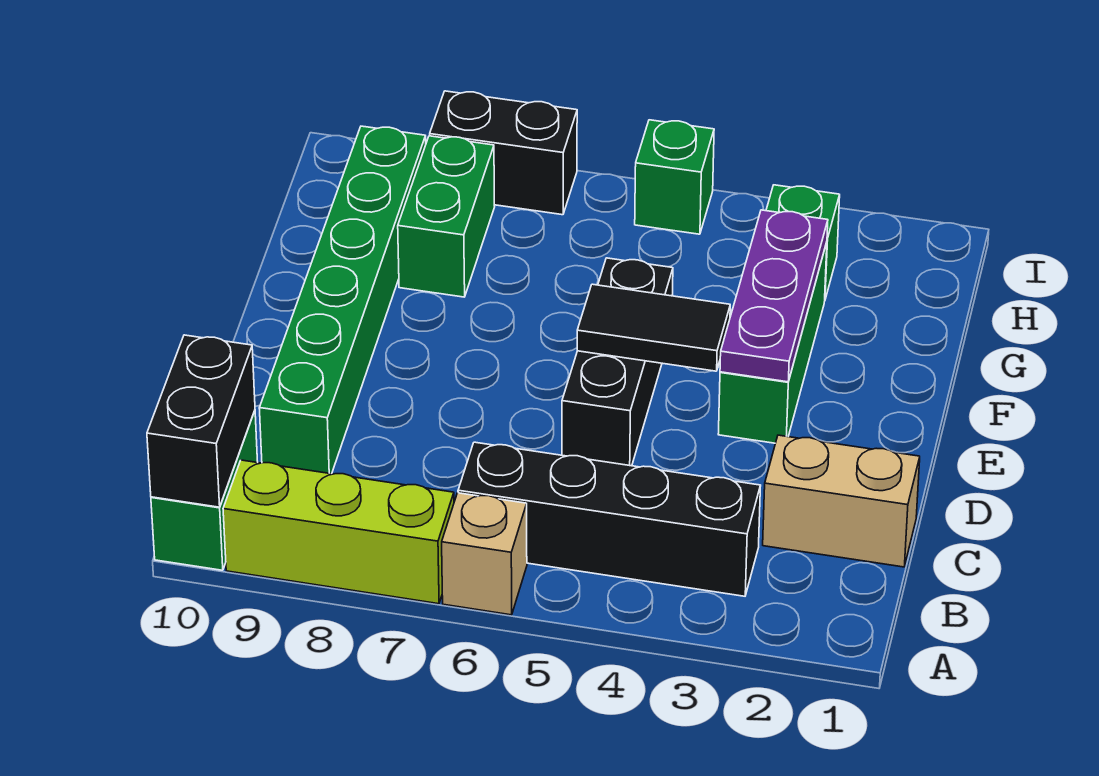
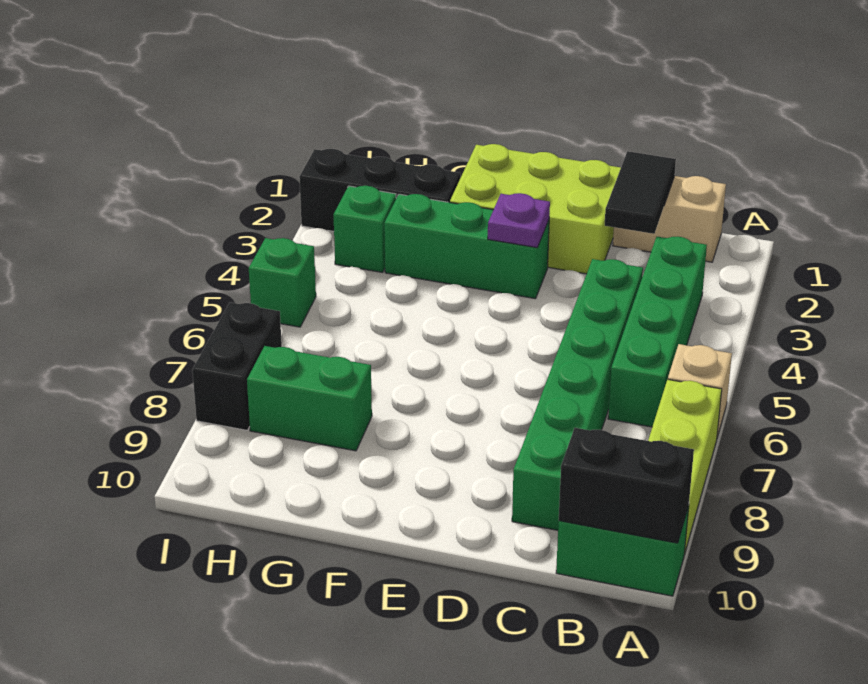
black brick B3:B6 level 1 -> green brick B3:B6 level 1
tan brick C1:C2 level 1 -> tan brick B1:C1 level 1
green brick C9:H9 level 1 -> green brick C4:C9 level 1
none -> lime brick D1:F2 level 1
black brick D5:F5 level 1 -> black brick G2:I2 level 1
purple plate E3:G3 level 2 -> purple plate E3 level 2
black tile E4:E5 level 2 -> black tile C1:C2 level 2

